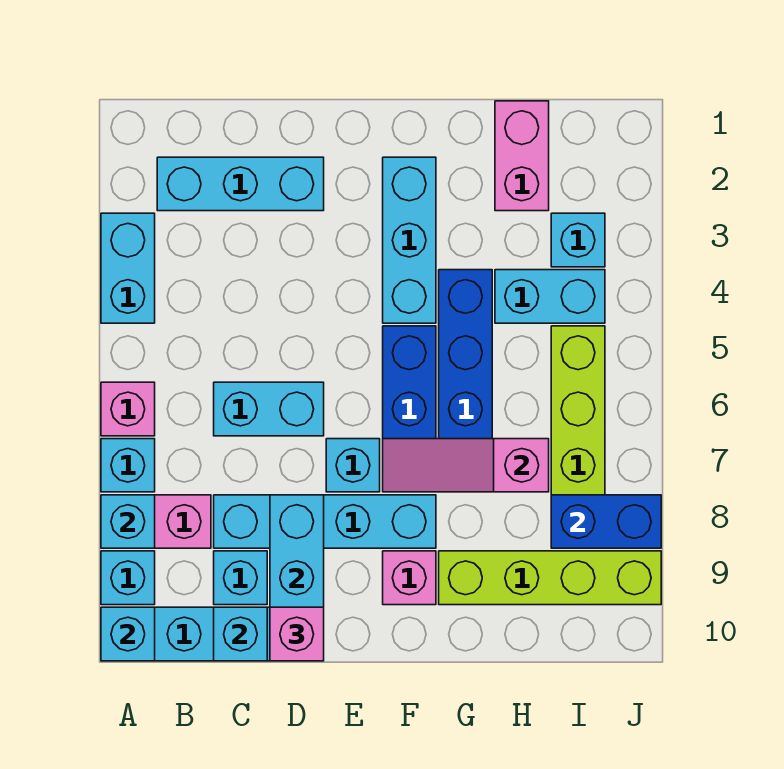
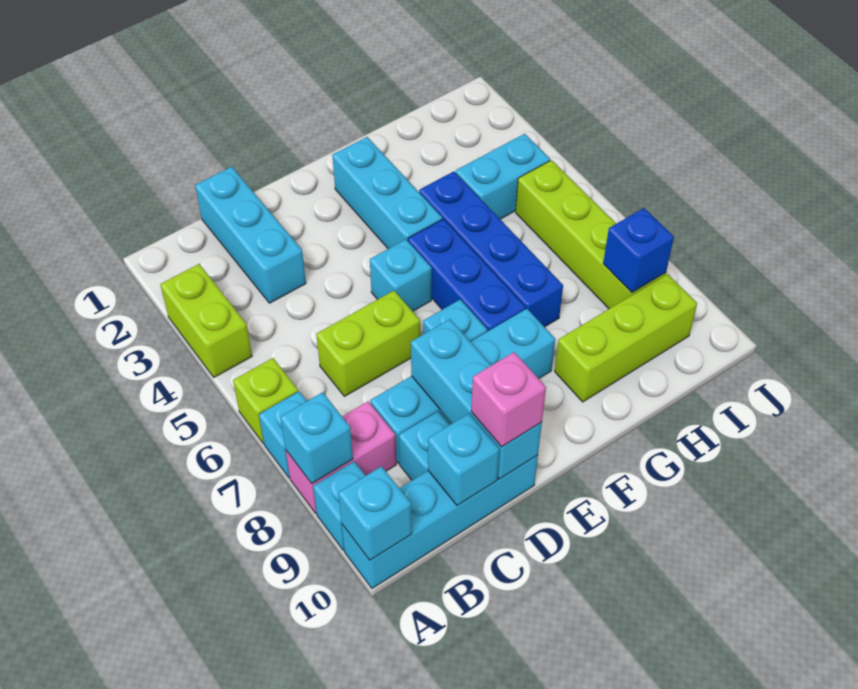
cyan brick A3:A4 level 1 -> lime brick A3:A4 level 1
pink brick A6 level 1 -> lime brick A6 level 1
cyan brick B2:D2 level 1 -> cyan brick C1:C3 level 1
cyan brick C6:D6 level 1 -> lime brick C6:D6 level 1
pink slope F7:H7 level 2 top H -> none
pink brick F9 level 1 -> none
lime brick G9:J9 level 1 -> lime brick G9:I9 level 1
pink brick H1:H2 level 1 -> none
cyan brick I3 level 1 -> cyan brick E5 level 1
blue brick I8:J8 level 2 -> blue brick I8 level 2

